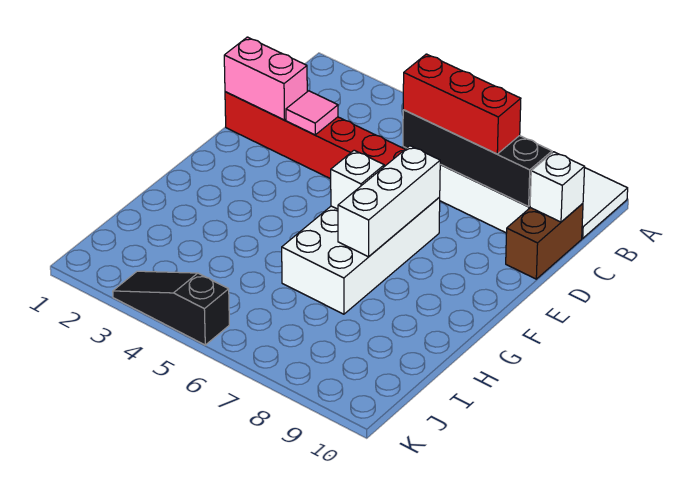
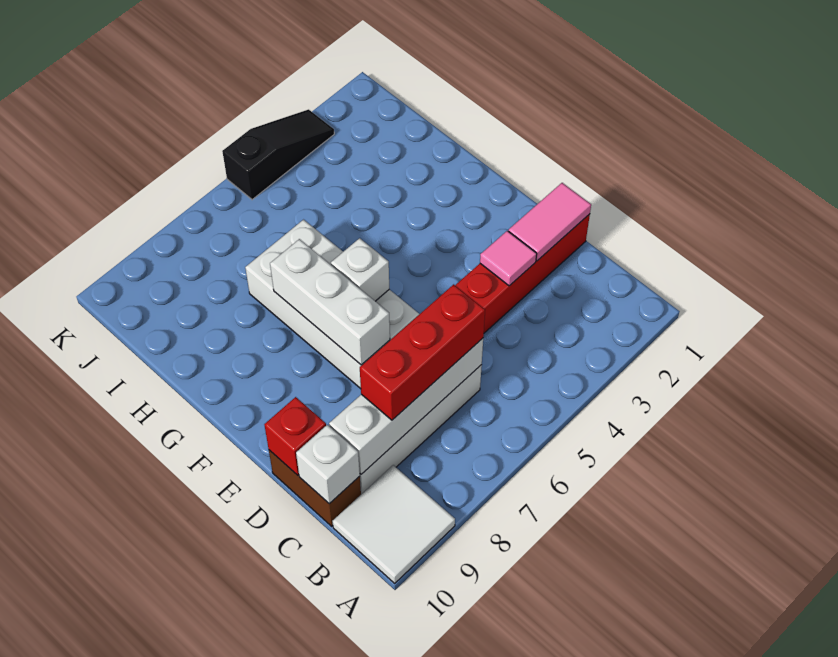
black brick C6:C9 level 2 -> white brick C6:C9 level 2
pink brick D1:D2 level 2 -> pink tile D1:D2 level 2
none -> red brick D10 level 2

